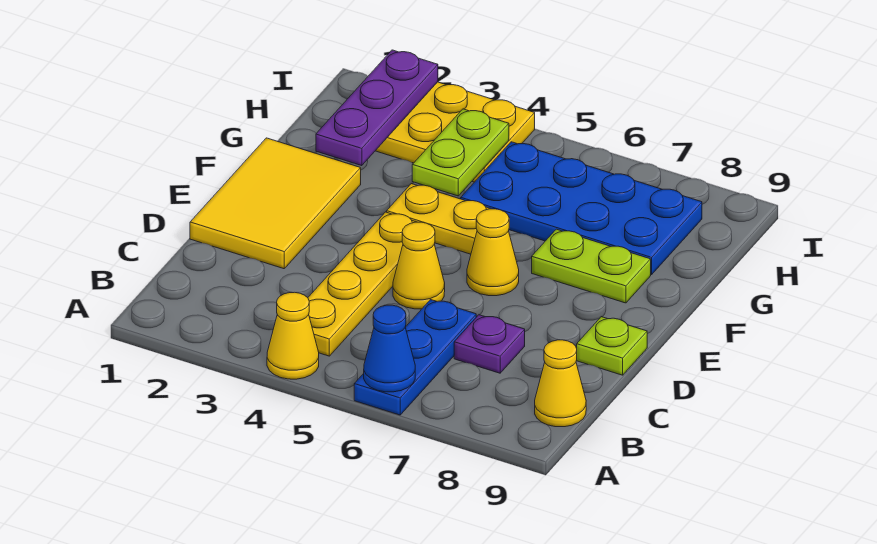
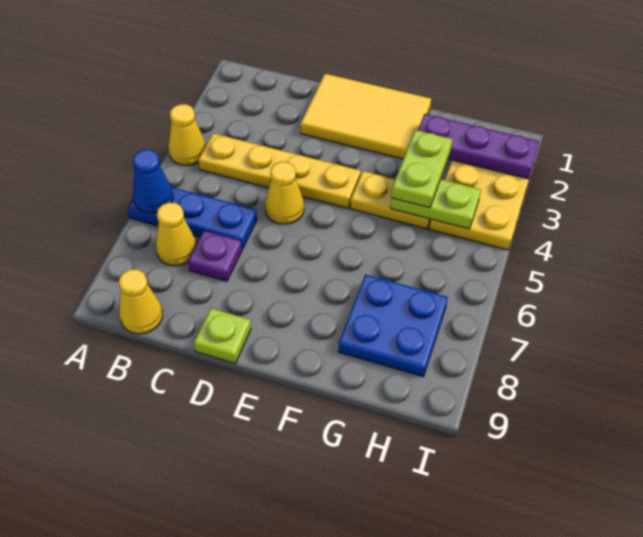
yellow cone E6 level 1 -> yellow cone B7 level 1
yellow plate F4:F5 level 1 -> yellow plate F4:G4 level 1
lime plate F7:F8 level 1 -> lime plate G3:G4 level 3
blue plate G5:H8 level 1 -> blue plate G7:H8 level 1

